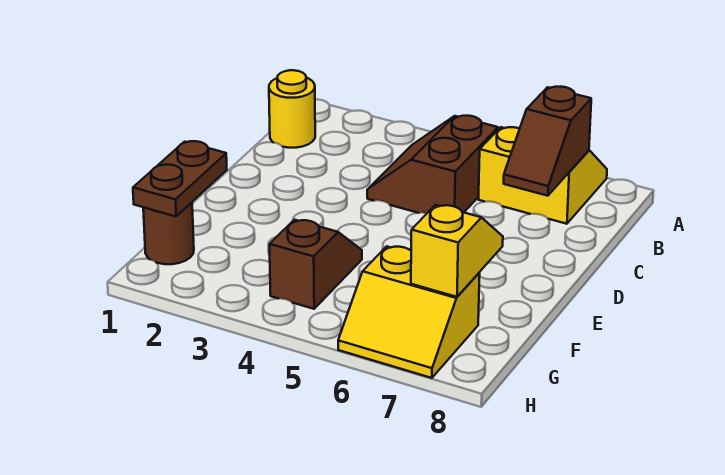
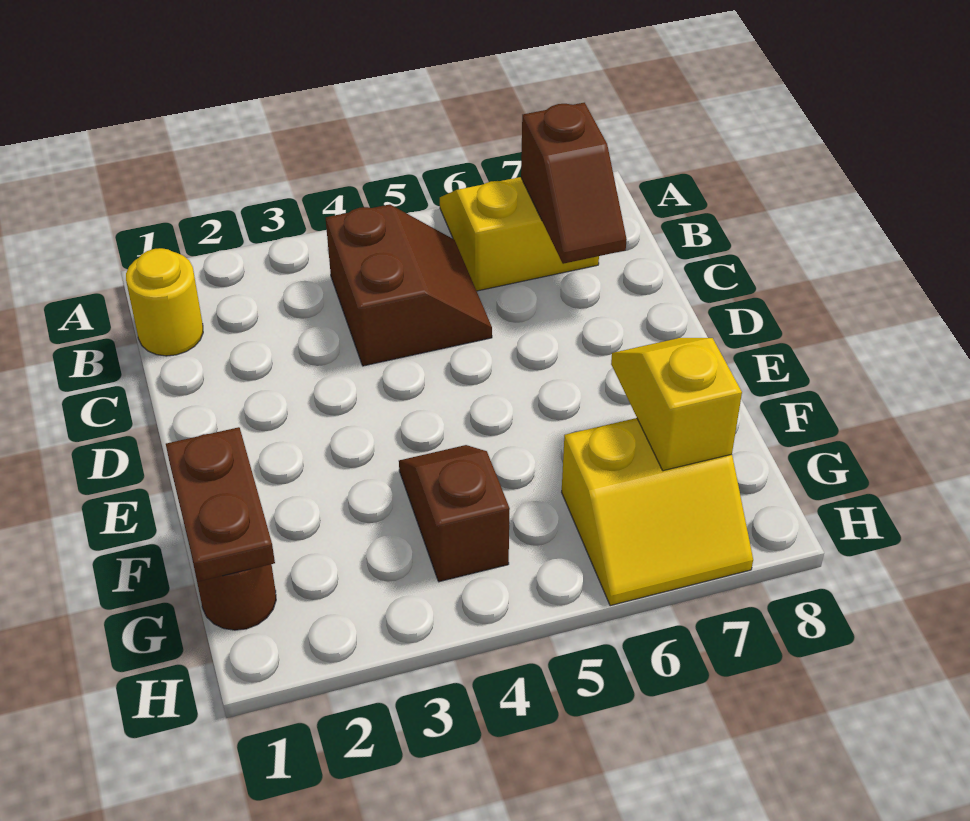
brown slope B4:C5 level 1 top 5 -> brown slope B4:C5 level 1 top 4

